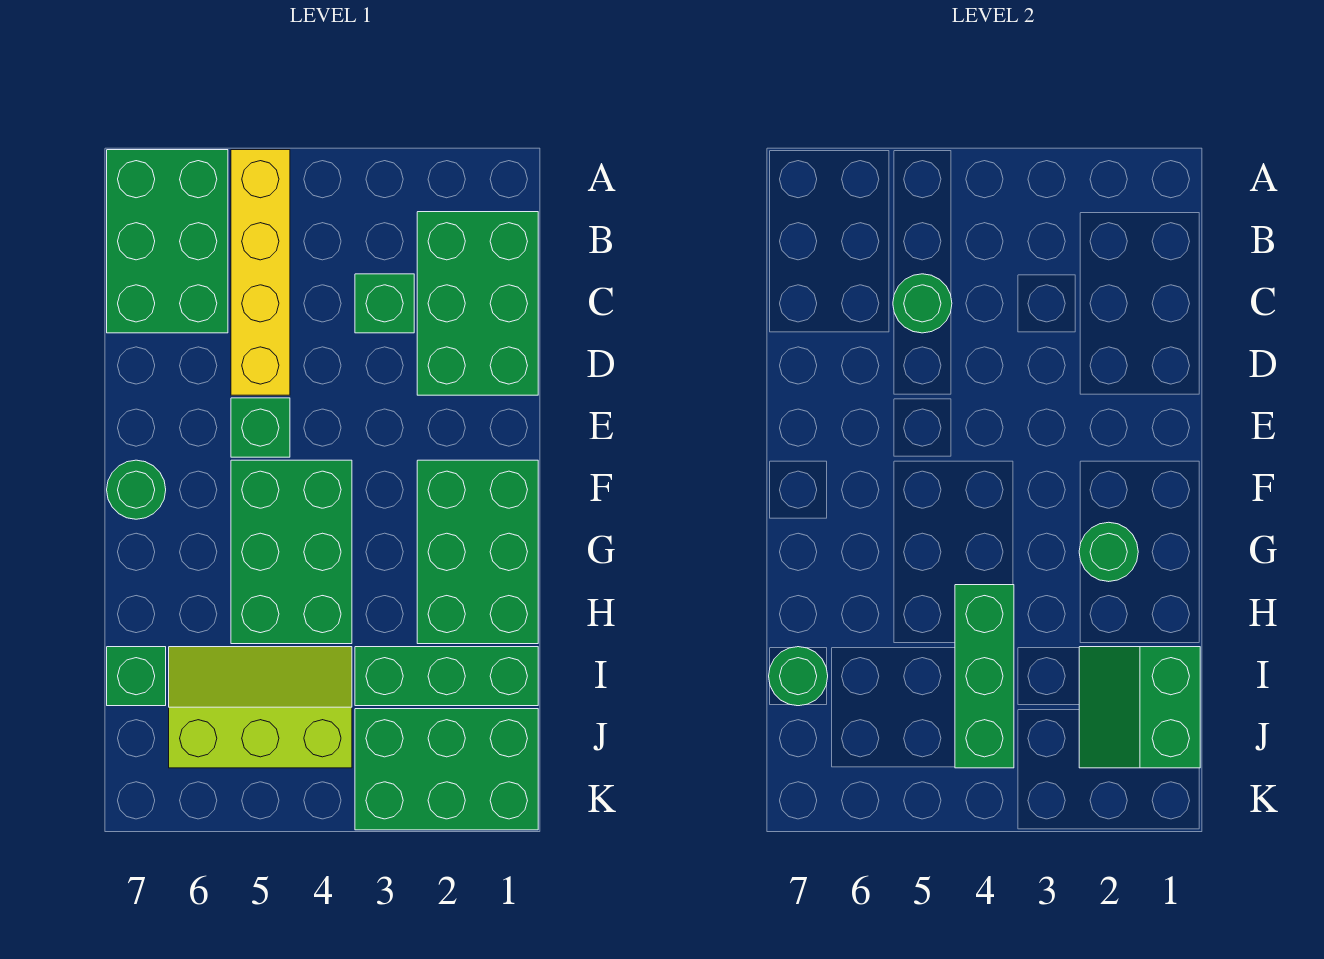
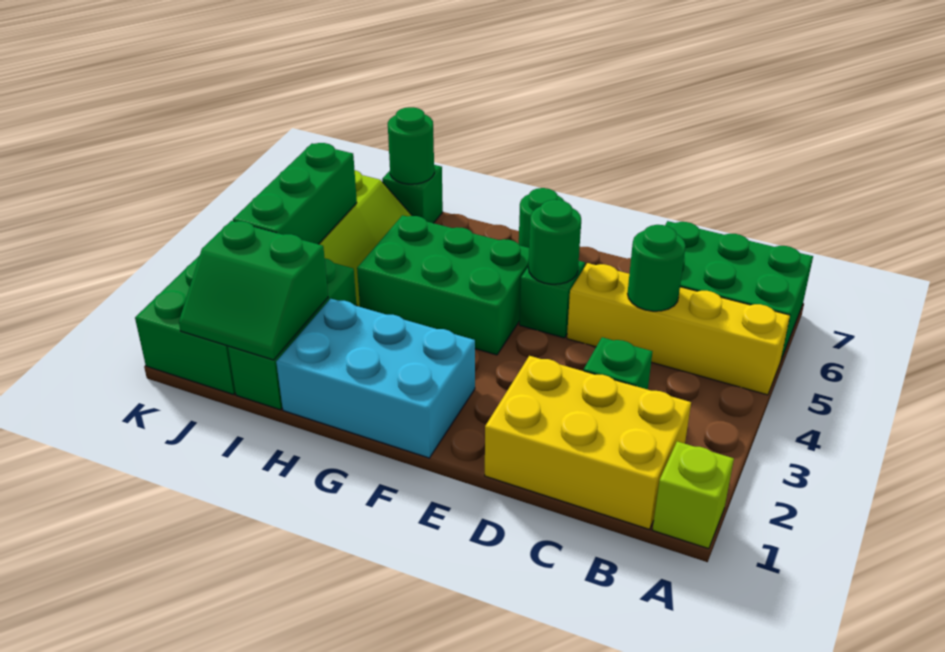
none -> lime brick A1 level 1
green brick B1:D2 level 1 -> yellow brick B1:D2 level 1
green brick F1:H2 level 1 -> cyan brick F1:H2 level 1
green round brick G2 level 2 -> green round brick E5 level 2
green brick H4:J4 level 2 -> green brick J3:J5 level 2
green slope I1:J2 level 2 top 1 -> green slope I1:J2 level 2 top 2

